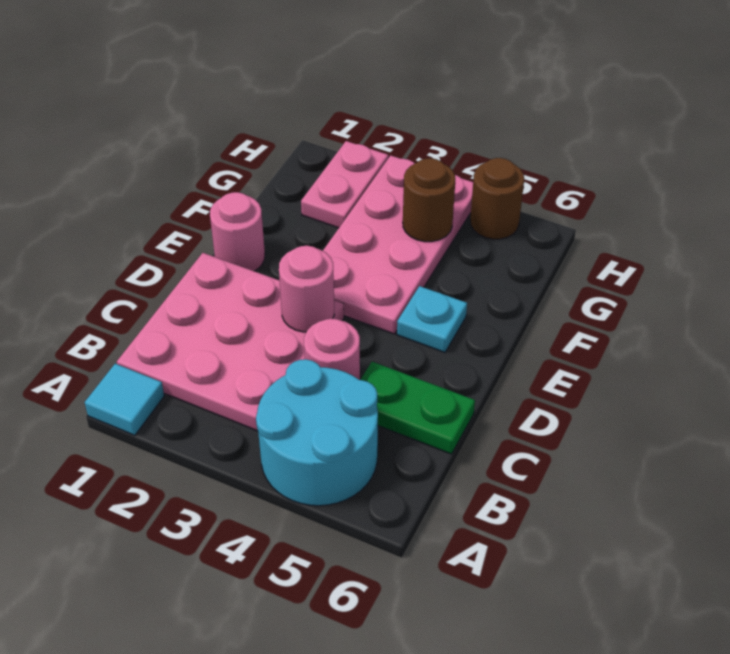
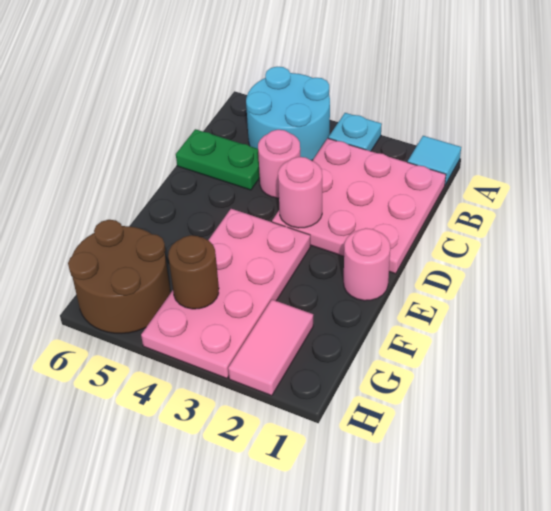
cyan plate E5 level 1 -> cyan plate A3 level 1
pink plate G2:H2 level 1 -> pink tile G2:H2 level 1
brown round brick H5 level 1 -> brown round brick G5:H6 level 1

